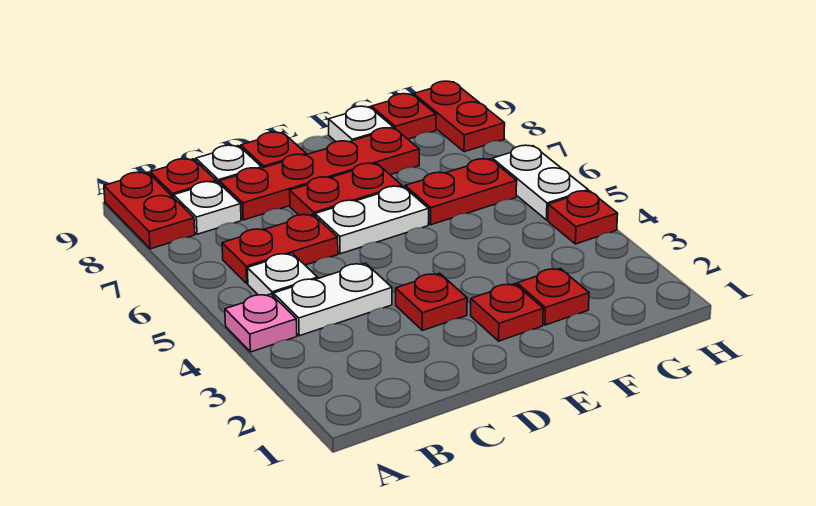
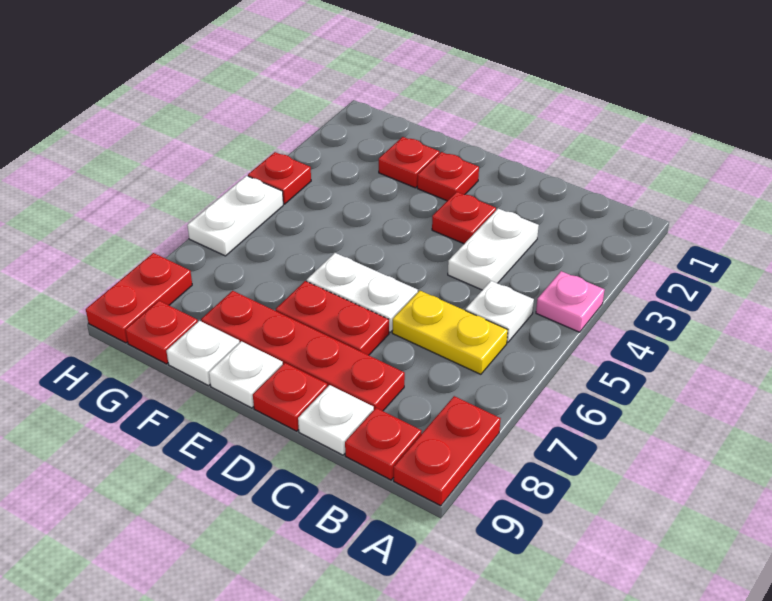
white plate B4:C4 level 1 -> white plate C3:C4 level 1
red plate B6:C6 level 1 -> yellow plate B6:C6 level 1
white plate B8 level 1 -> white plate E9 level 1
red plate F6:G6 level 1 -> none

